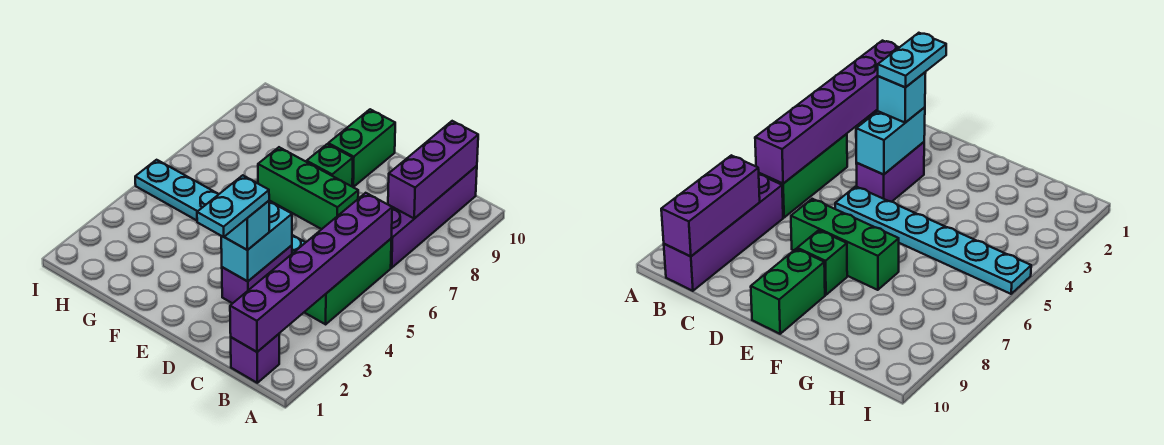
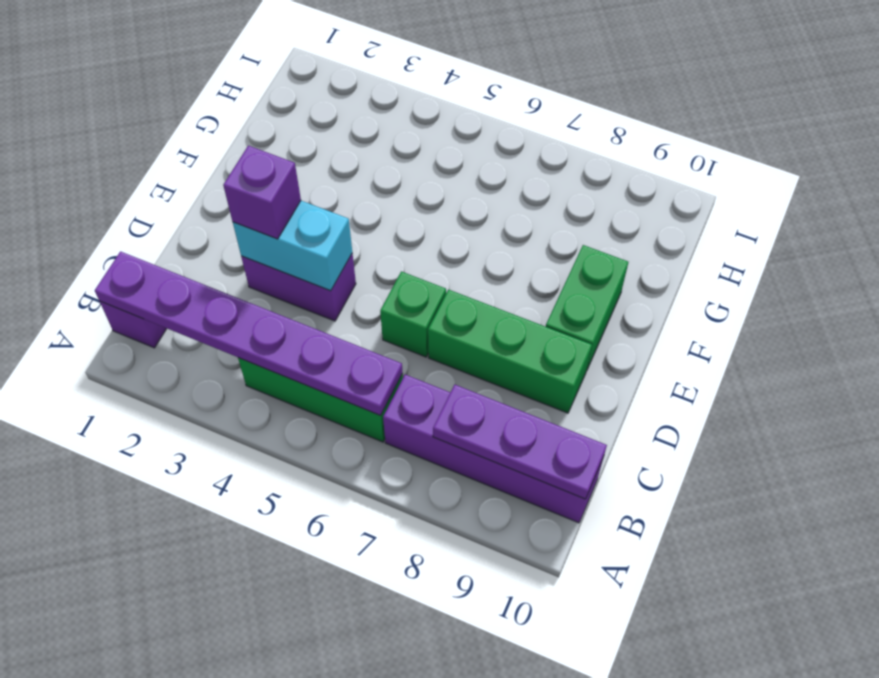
purple brick B1:B6 level 2 -> purple plate B1:B6 level 2
purple brick B8:B10 level 2 -> purple plate B8:B10 level 2
cyan plate D2:D3 level 4 -> none
cyan brick D3 level 3 -> purple brick D3 level 3
cyan plate D5:I5 level 1 -> none
green brick D7:F7 level 1 -> green brick D7:D9 level 1
green brick E8 level 1 -> green brick D6 level 1
green brick E9:E10 level 1 -> green brick E9:F9 level 1

